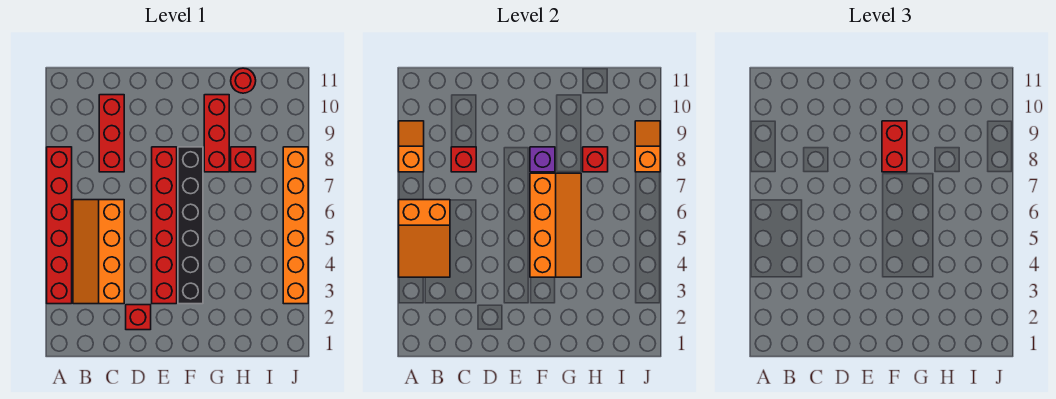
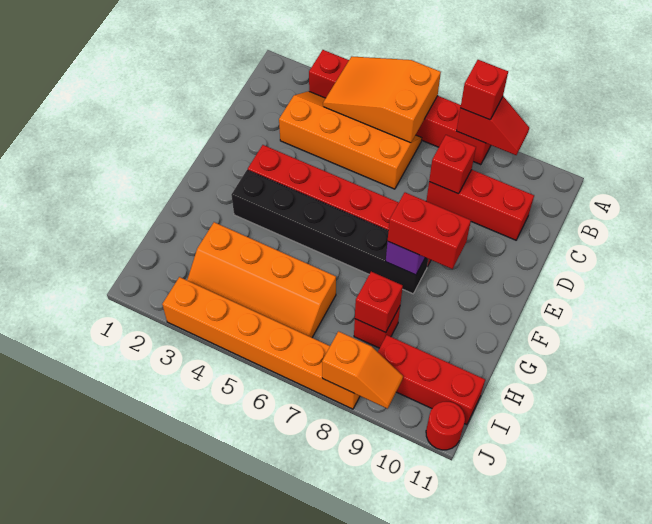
orange slope A8:A9 level 2 top 8 -> red slope A8:A9 level 2 top 8
red brick D2 level 1 -> red brick A8 level 3
orange slope F4:G7 level 2 top F -> orange slope H3:I6 level 1 top H
red brick G8:G10 level 1 -> red brick I9:I11 level 1
red round brick H11 level 1 -> red round brick J11 level 1

